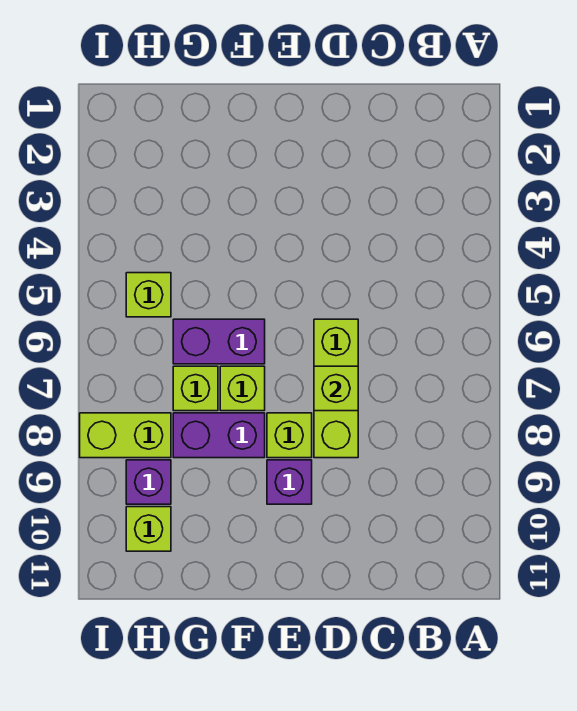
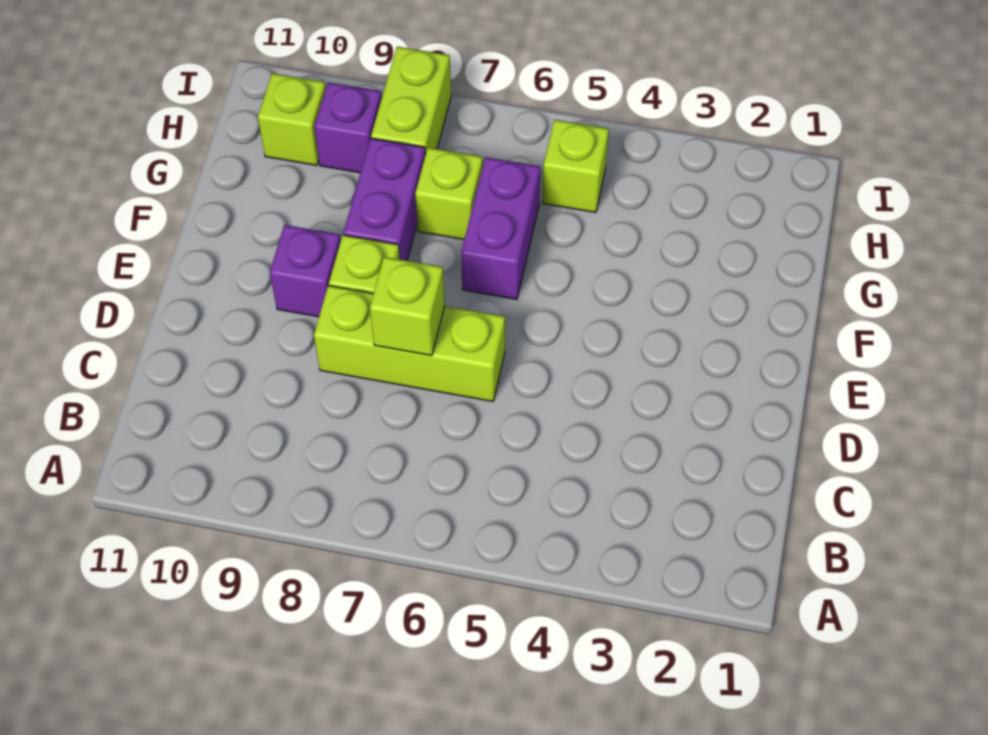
lime brick F7 level 1 -> none

